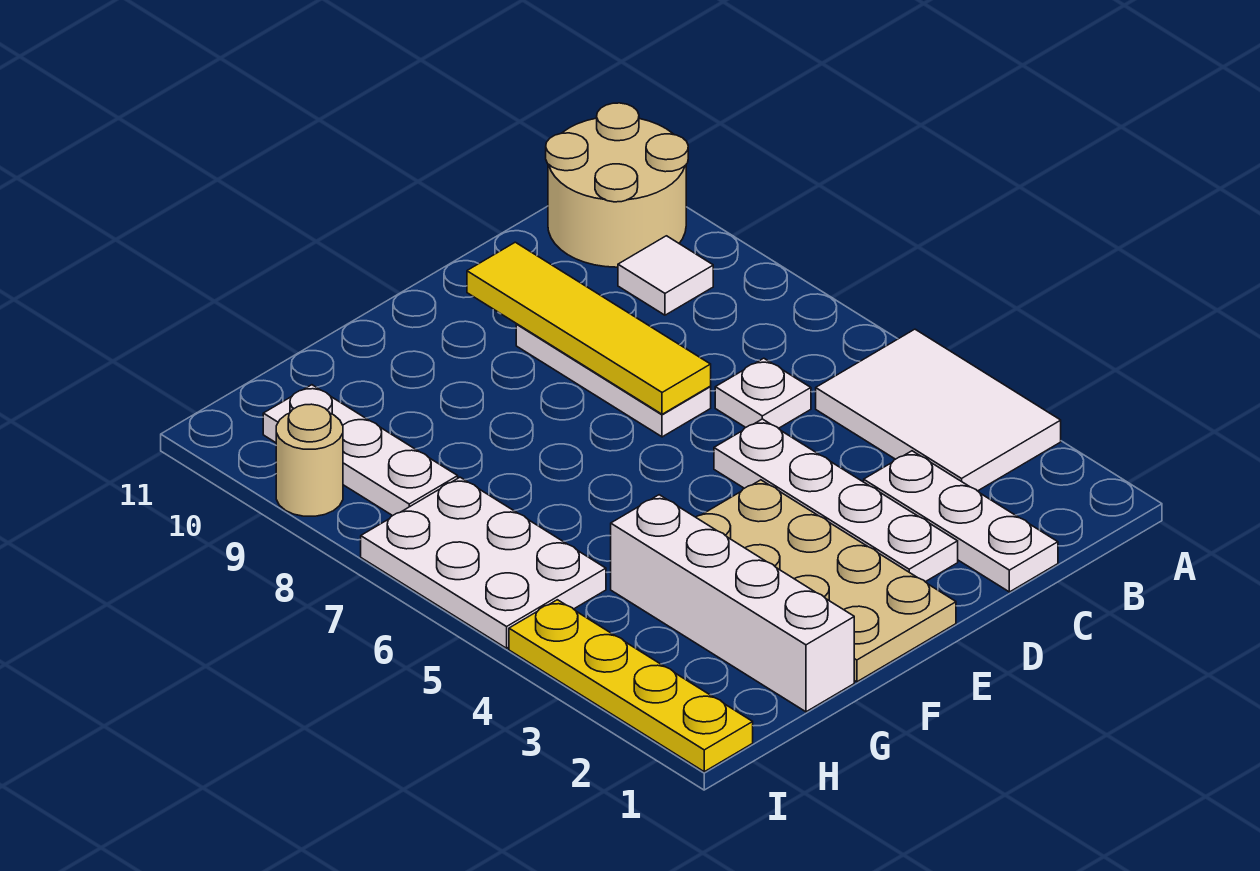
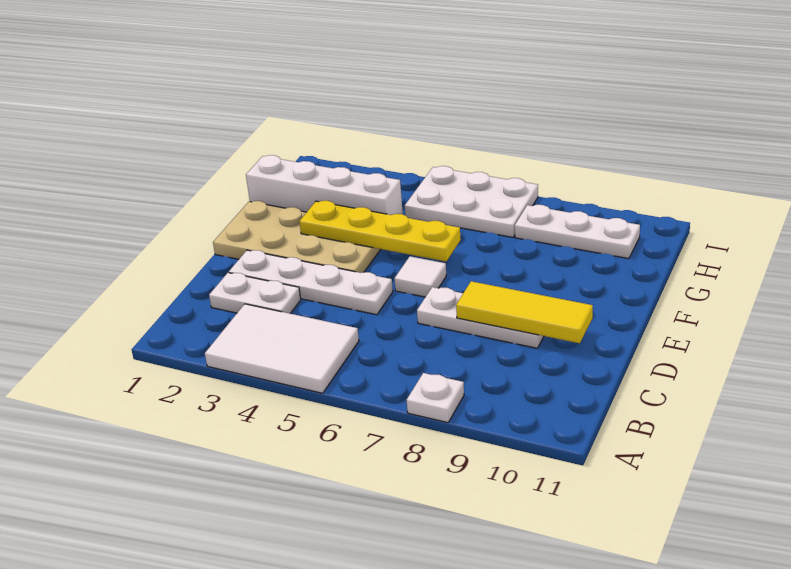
tan round brick A10:B11 level 1 -> none
white tile B9 level 1 -> white tile E6 level 1
white plate C1:C3 level 1 -> white plate C2:C3 level 1
white plate C6 level 1 -> white plate A8 level 1
yellow tile D7:D10 level 2 -> yellow tile D8:D10 level 2
yellow plate I1:I4 level 1 -> yellow plate F3:F6 level 2
tan round brick I9 level 1 -> none

